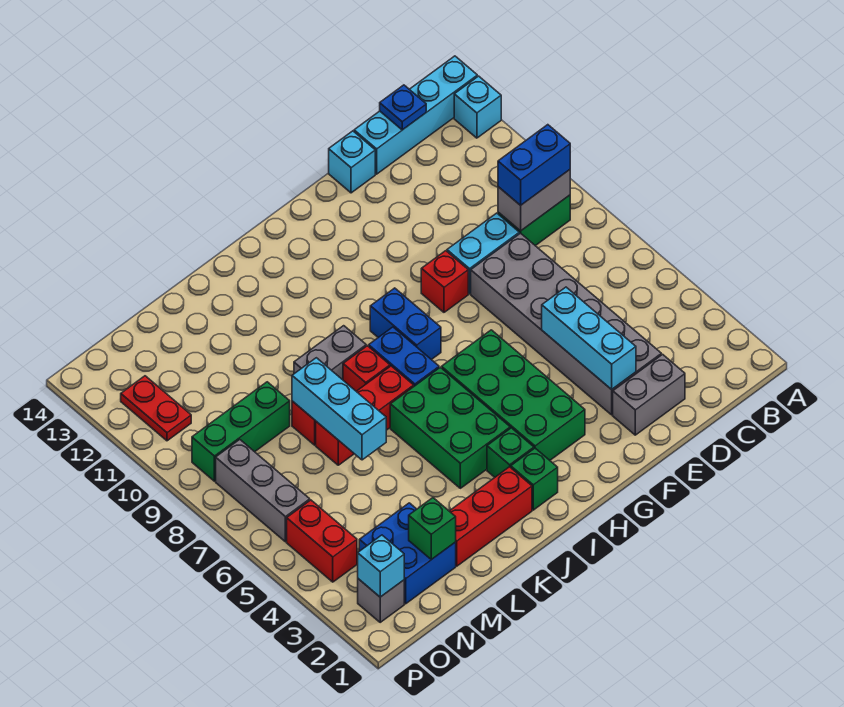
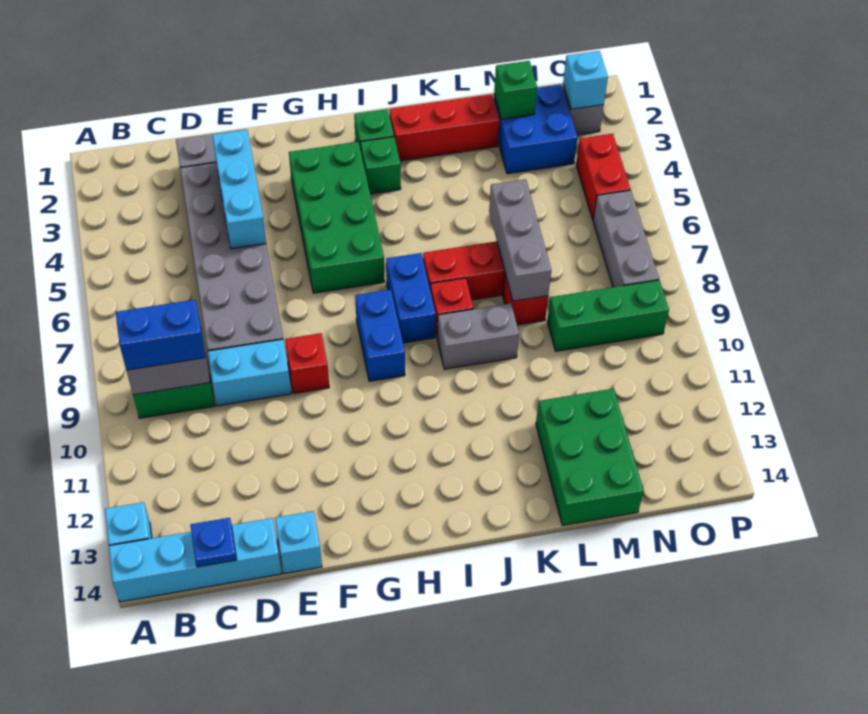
green brick I4:J6 level 1 -> green brick L12:M14 level 1
cyan brick L6:L8 level 2 -> grey brick L6:L8 level 2
red plate O11:O12 level 1 -> none

